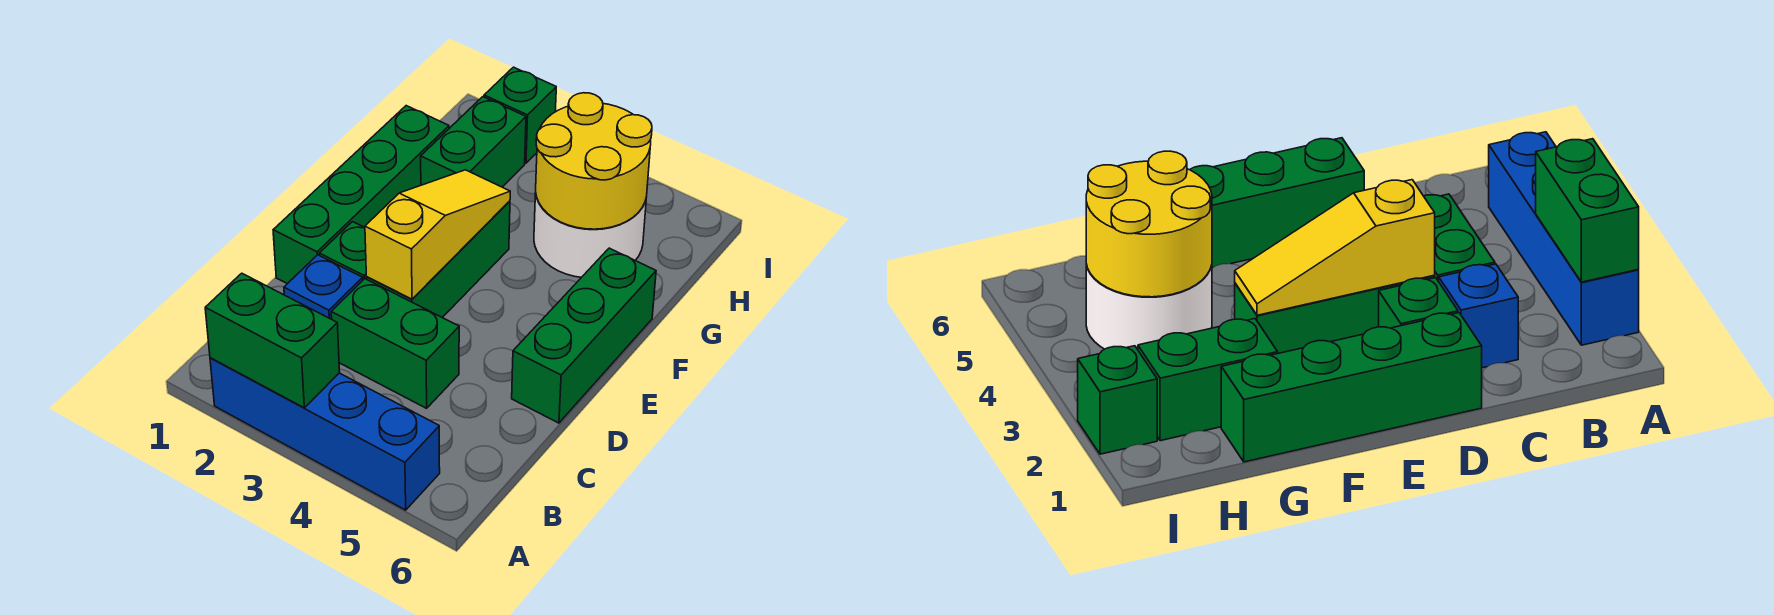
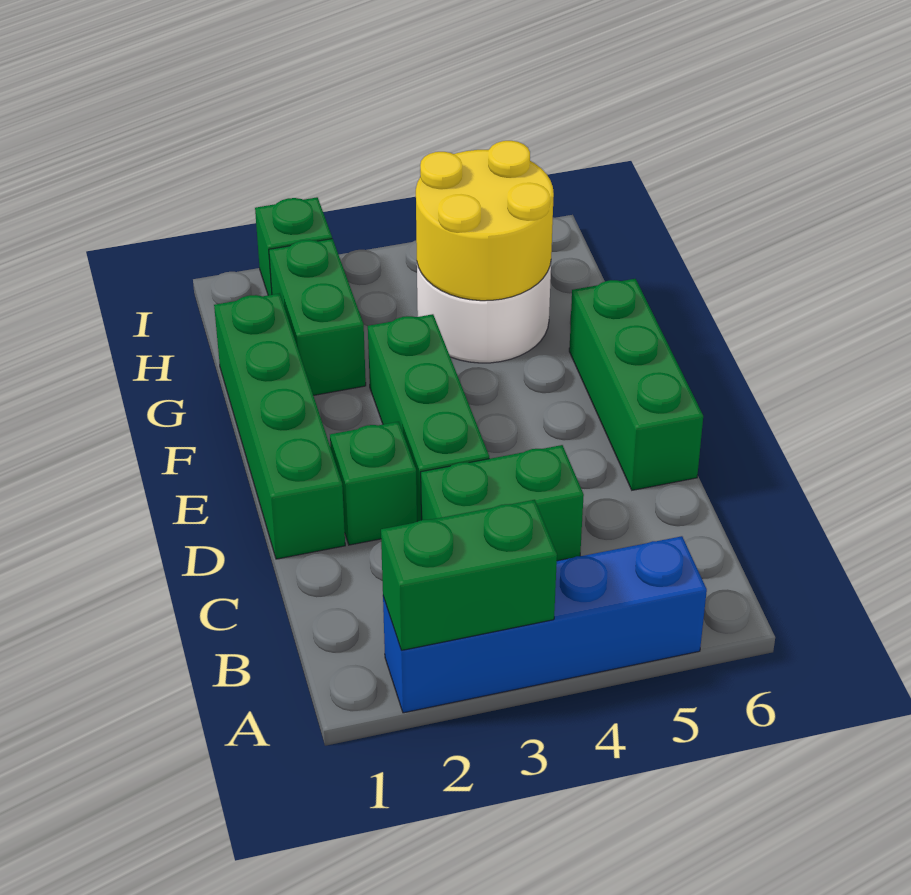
blue brick C2 level 1 -> none
yellow slope D3:F3 level 2 top D -> none

